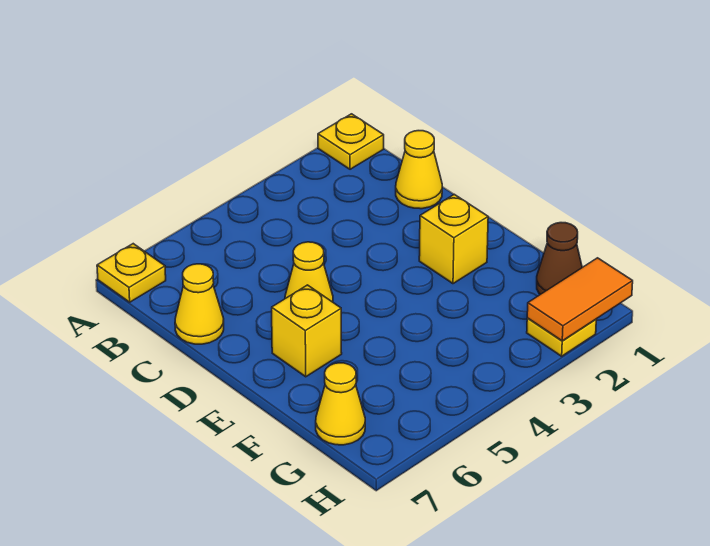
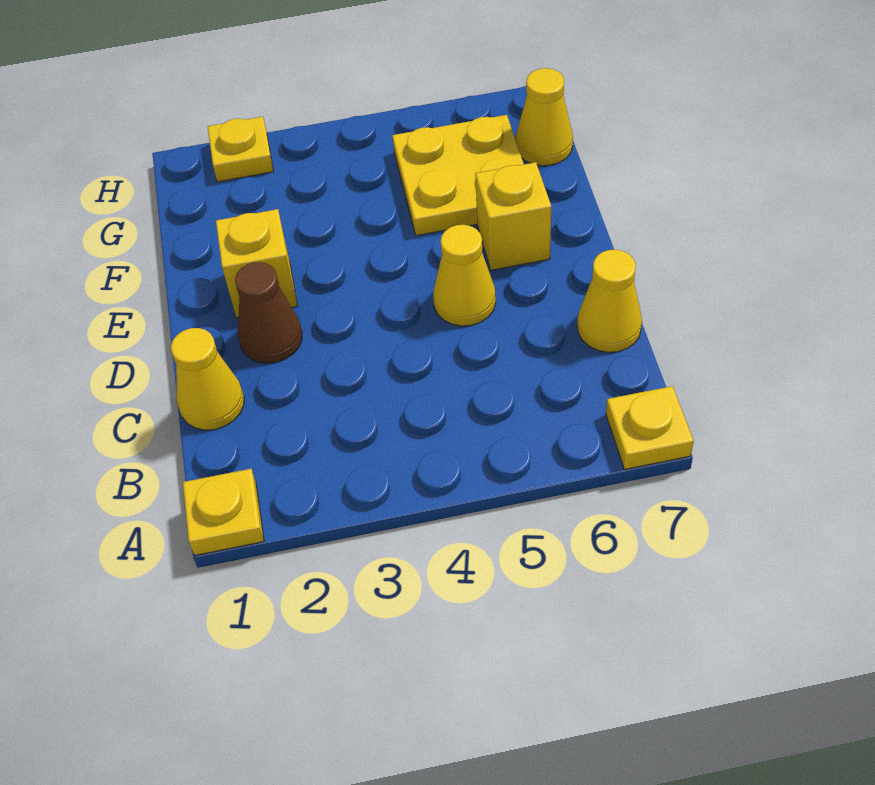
none -> yellow plate F5:G6 level 1
brown cone G1 level 1 -> brown cone D2 level 1
orange tile H1:H2 level 2 -> none

